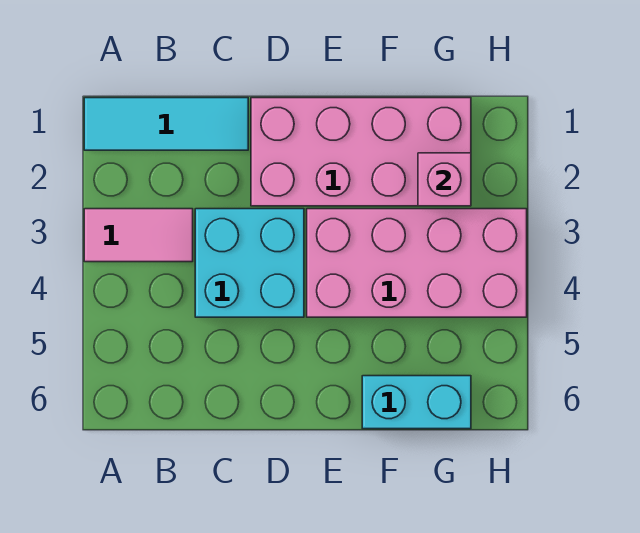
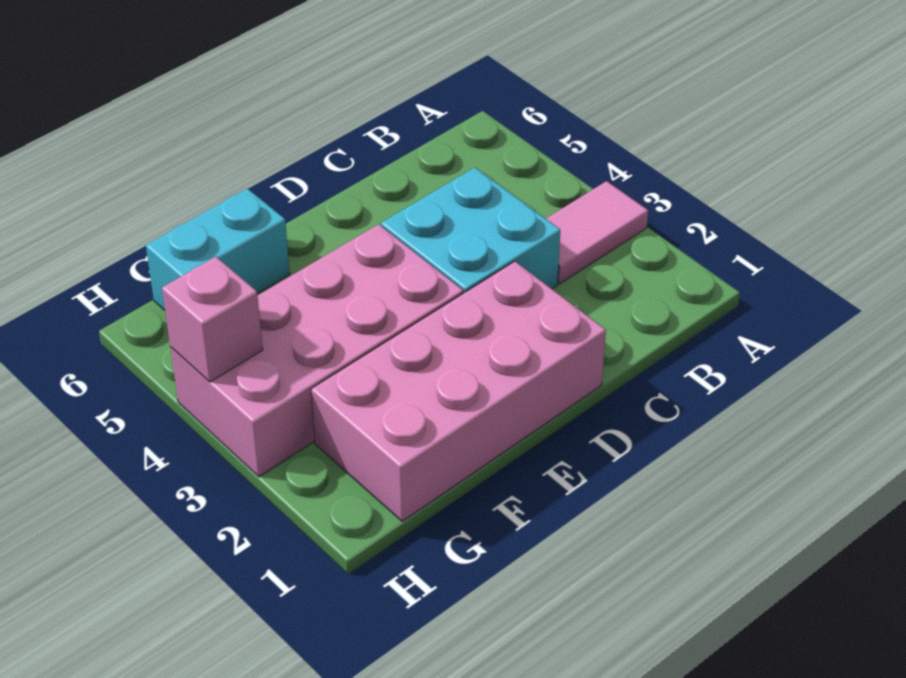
cyan tile A1:C1 level 1 -> none
pink brick G2 level 2 -> pink brick H4 level 2

